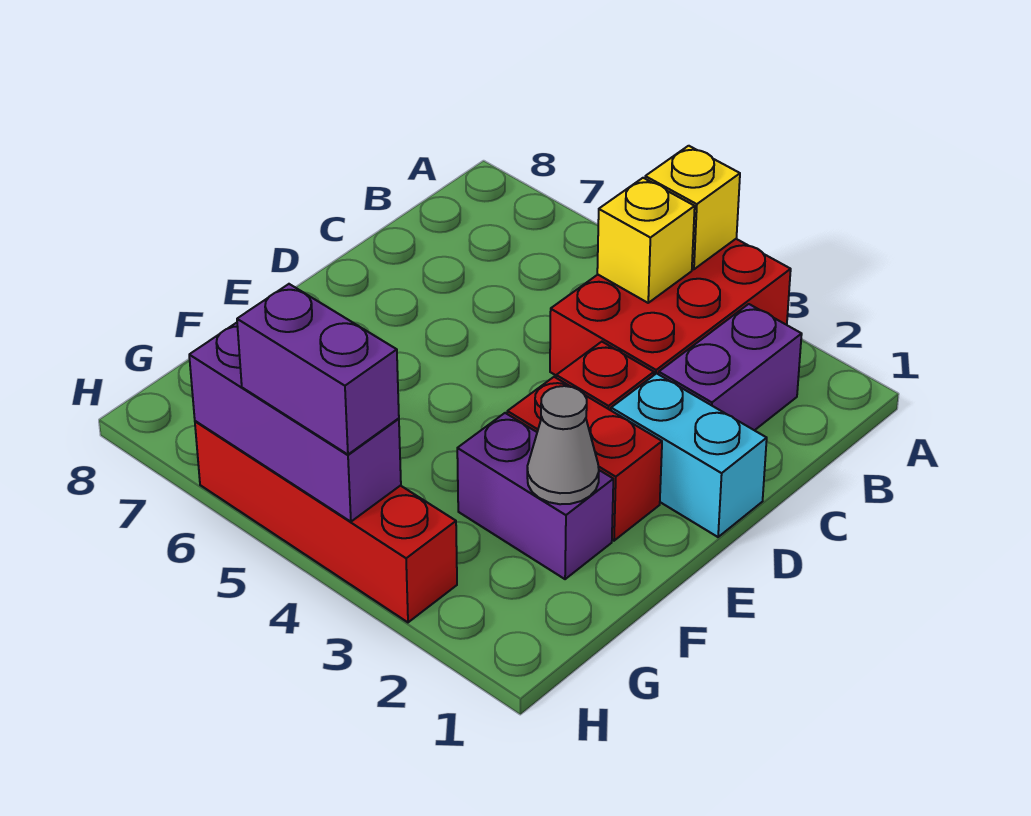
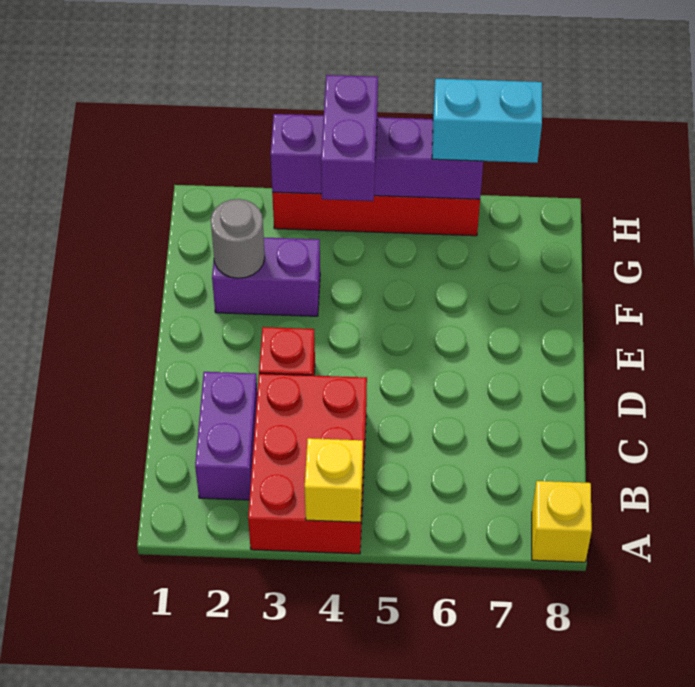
yellow brick B4 level 2 -> yellow brick A8 level 1
cyan brick D1:D2 level 1 -> cyan brick H6:H7 level 3
red brick E2:E3 level 1 -> none
grey cone F2 level 2 -> grey round brick F2 level 2
purple brick H4:H6 level 2 -> purple brick H3:H6 level 2
purple brick H4:H5 level 3 -> purple brick G4:H4 level 3

